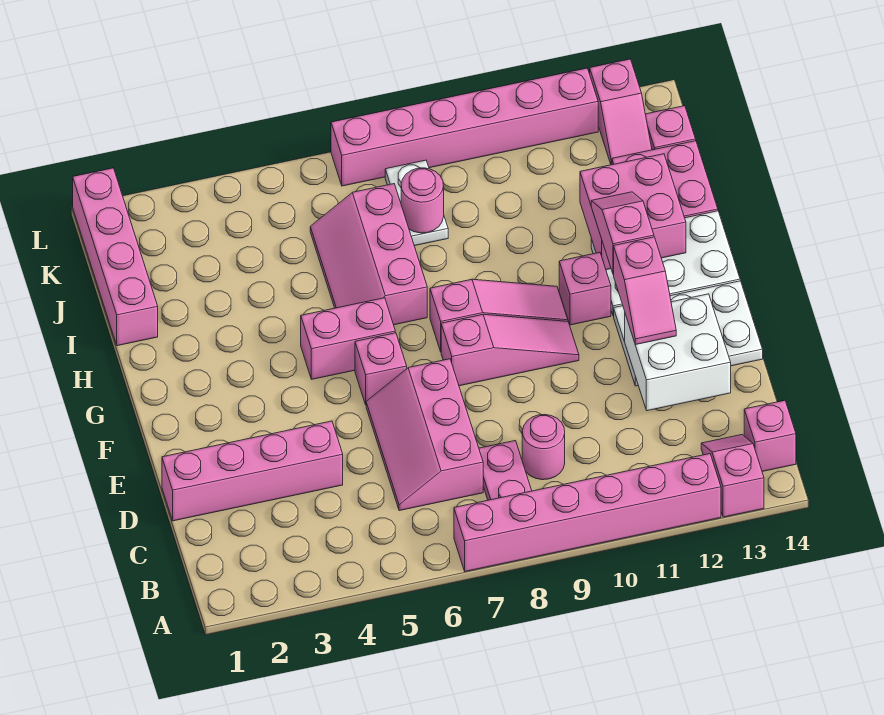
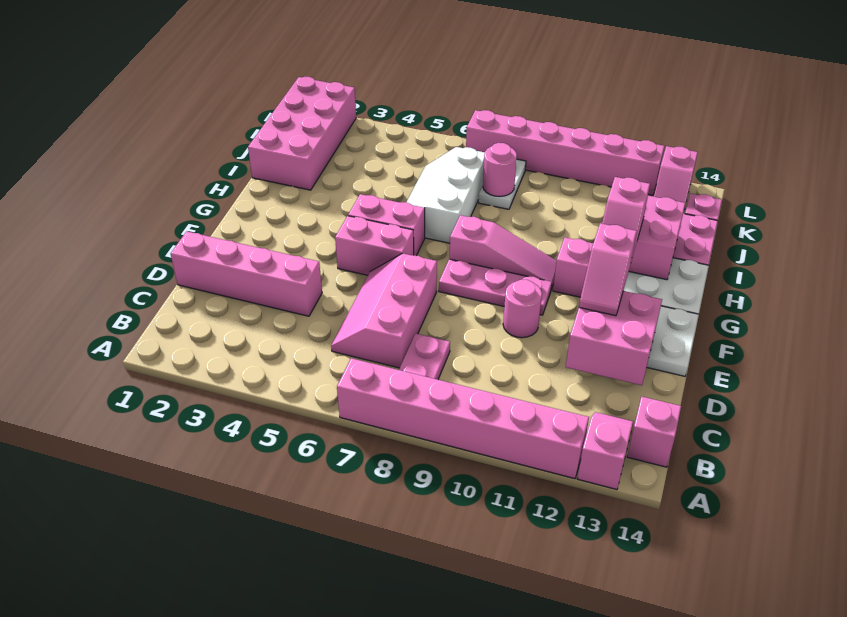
pink round brick C9 level 1 -> pink round brick E10 level 1
white brick D12:E13 level 2 -> pink brick D12:E13 level 2
pink brick F6 level 1 -> pink brick F5:F6 level 1
pink slope F8:F10 level 1 top 8 -> pink plate F8:F10 level 1
pink slope G12:H12 level 3 top G -> pink slope G12:H12 level 3 top H
pink slope H6:J7 level 1 top 7 -> white slope H6:J7 level 1 top 7
pink brick I1:L1 level 1 -> pink brick I1:L2 level 1

